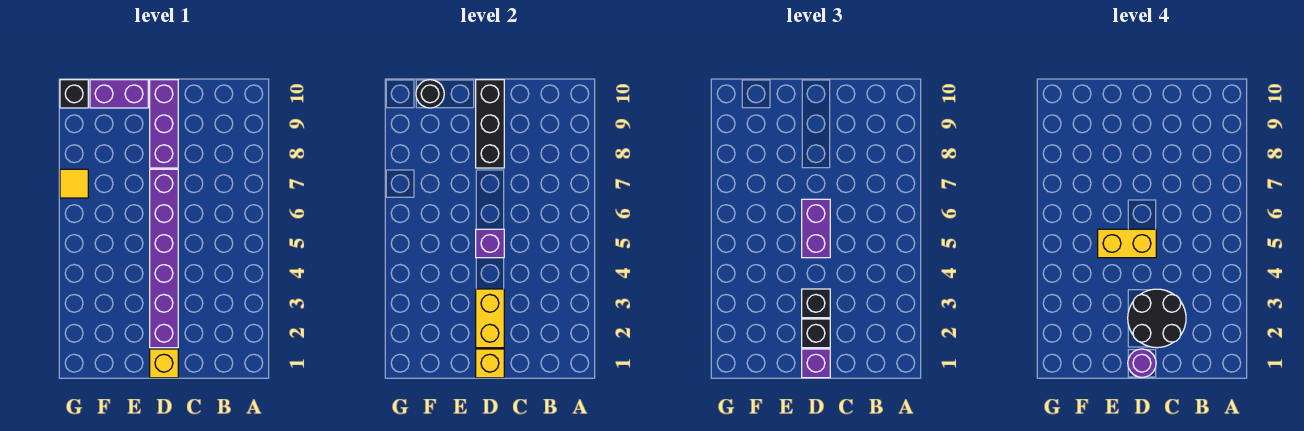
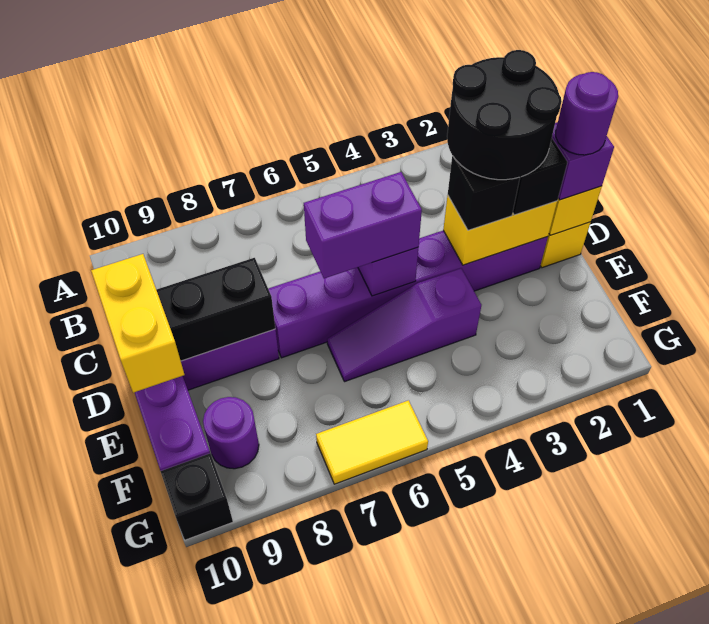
yellow brick D5:E5 level 4 -> yellow brick D10:E10 level 3
none -> purple slope E4:E6 level 1 top 4
none -> purple round brick F9 level 1
black round brick F10 level 2 -> none
yellow tile G7 level 1 -> yellow tile G6:G7 level 1

